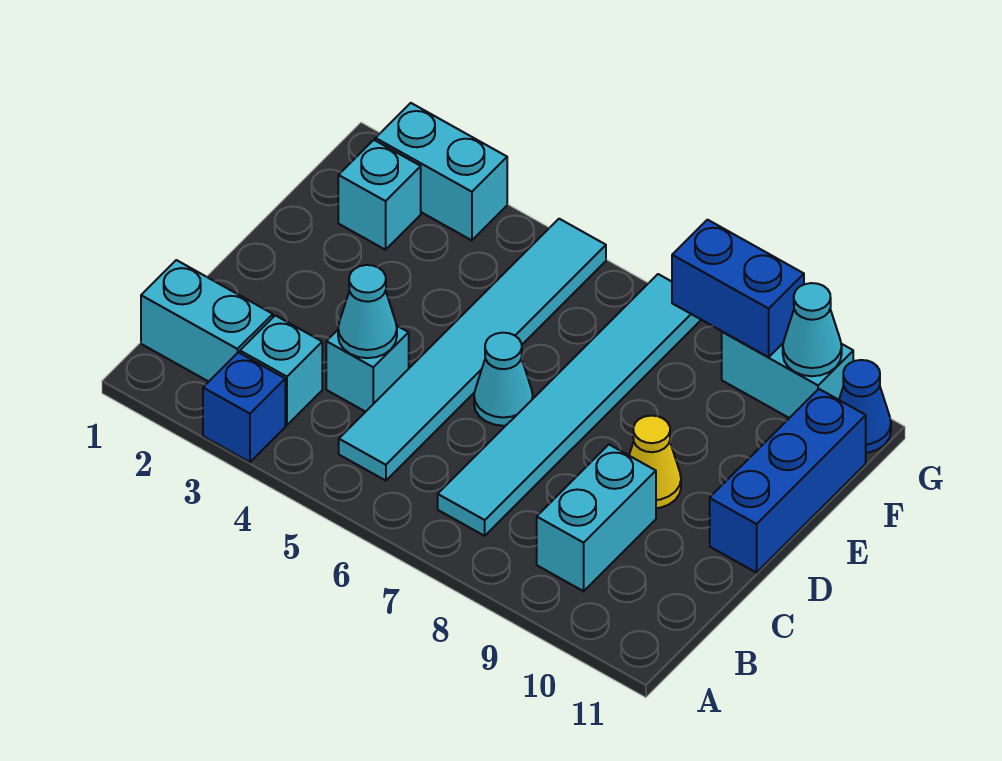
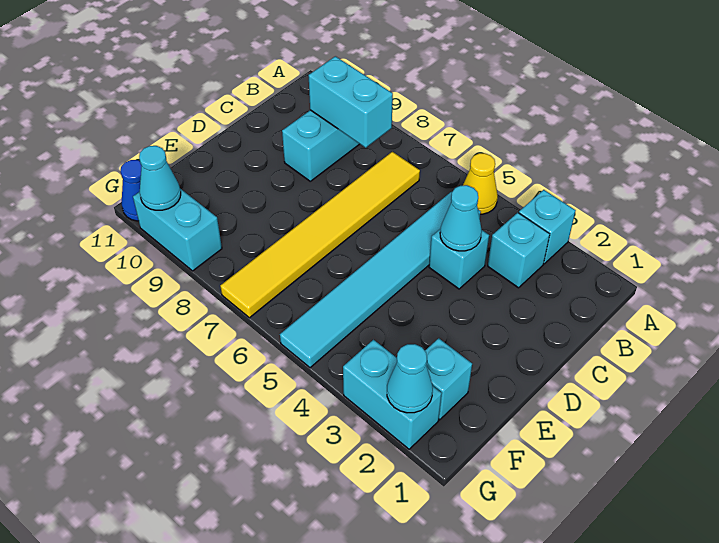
blue brick A3 level 1 -> cyan brick A3 level 1
cyan brick B1:B2 level 1 -> cyan brick B8:B9 level 2
cyan tile B7:G7 level 1 -> yellow tile B7:G7 level 1
cyan cone D6 level 1 -> cyan cone G2 level 2
yellow cone D9 level 1 -> yellow cone A5 level 1
blue brick D11:F11 level 1 -> none
blue brick G8:G9 level 2 -> none

